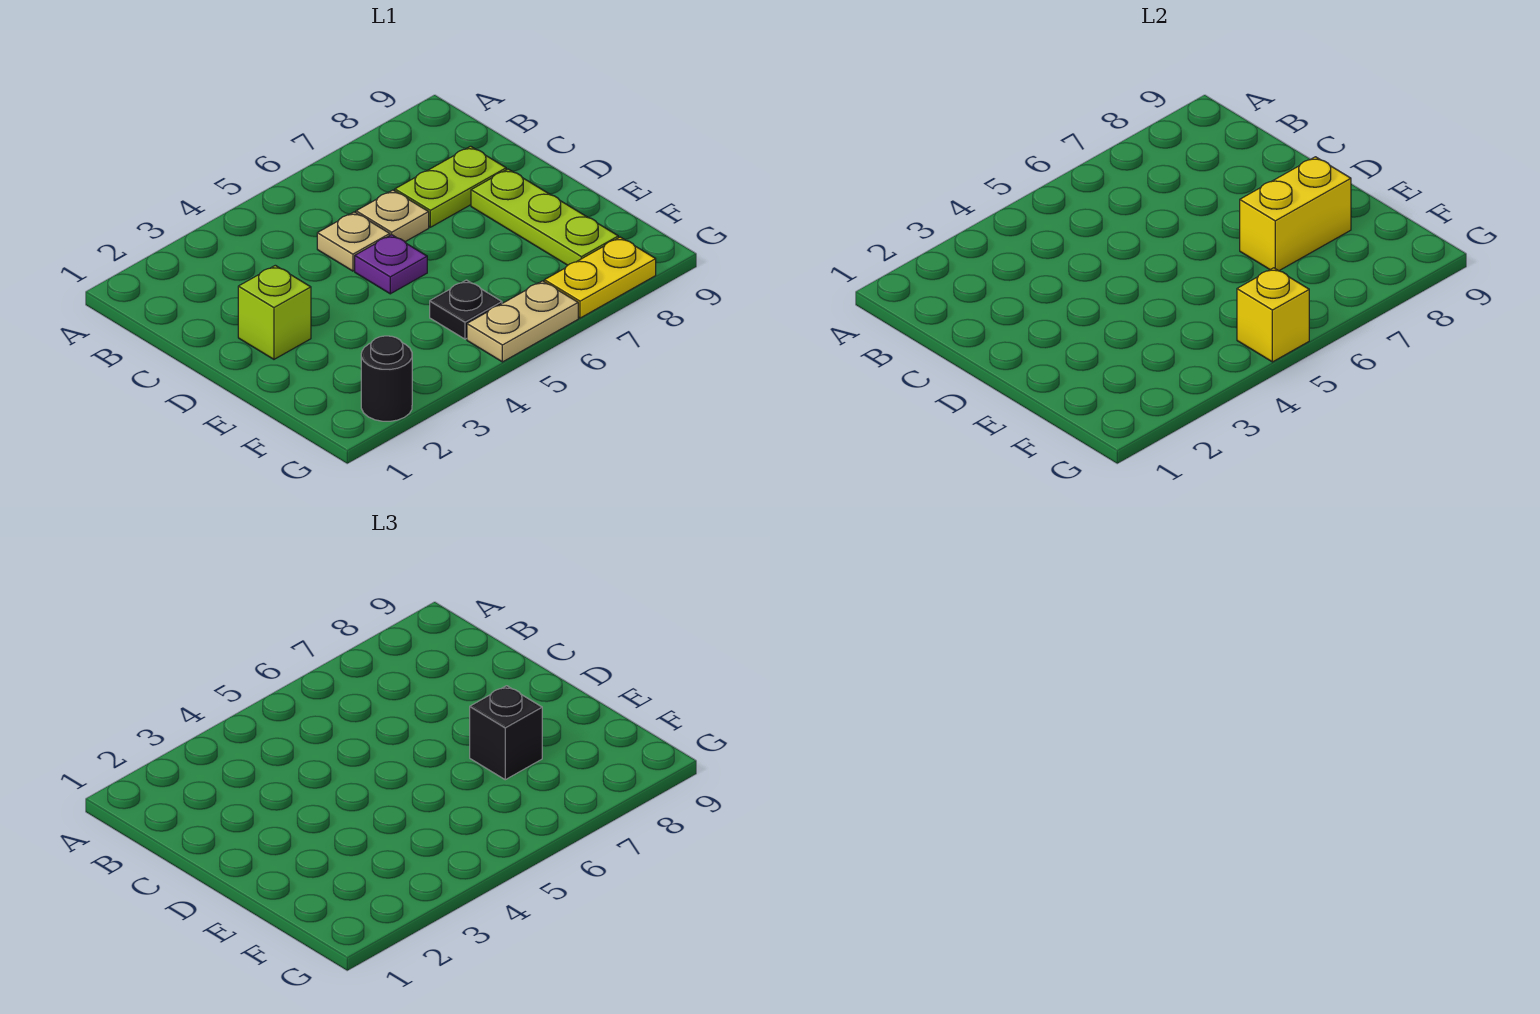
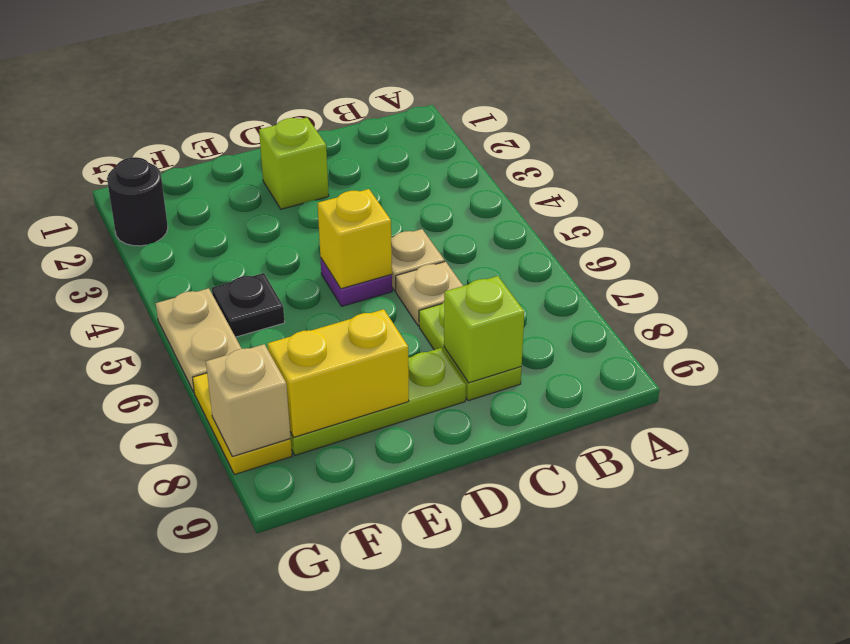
none -> lime brick C8 level 2
yellow brick E7:E8 level 2 -> yellow brick E8:F8 level 2
black brick E7 level 3 -> none
yellow brick G5 level 2 -> yellow brick D5 level 2
none -> tan brick G8 level 2

